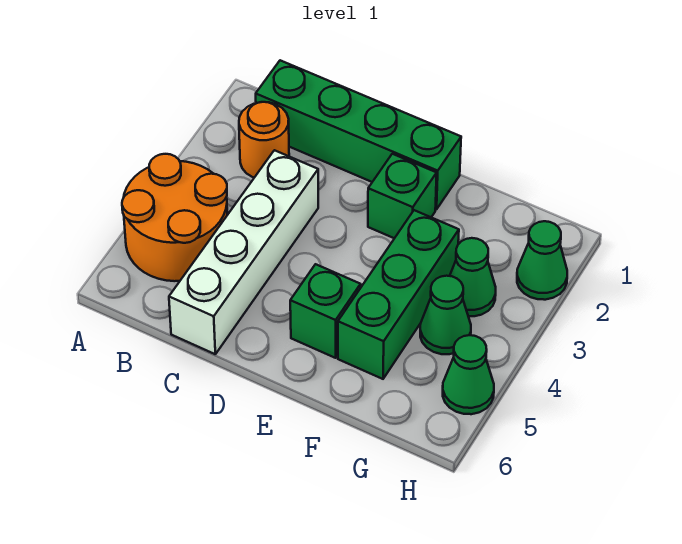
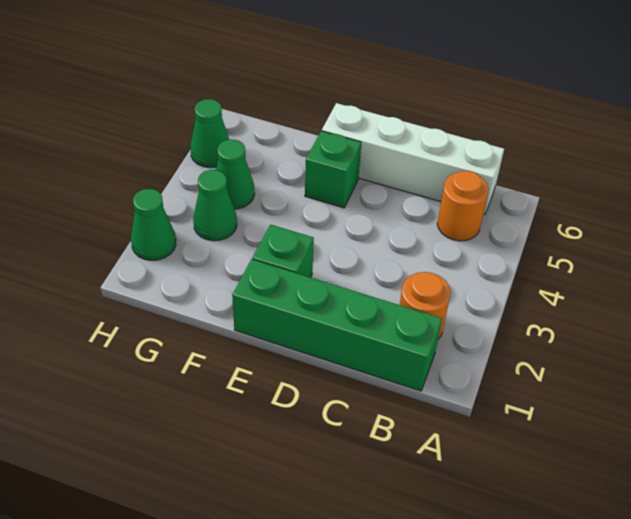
orange round brick A4:B5 level 1 -> orange round brick B5 level 1
white brick C3:C6 level 1 -> white brick B6:E6 level 1
green brick F3:F5 level 1 -> none

